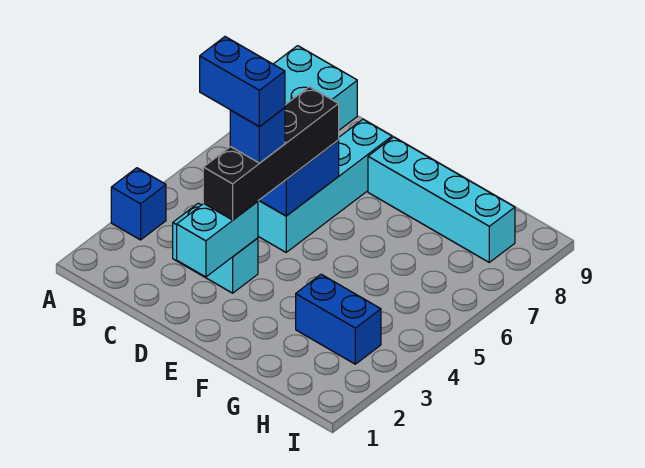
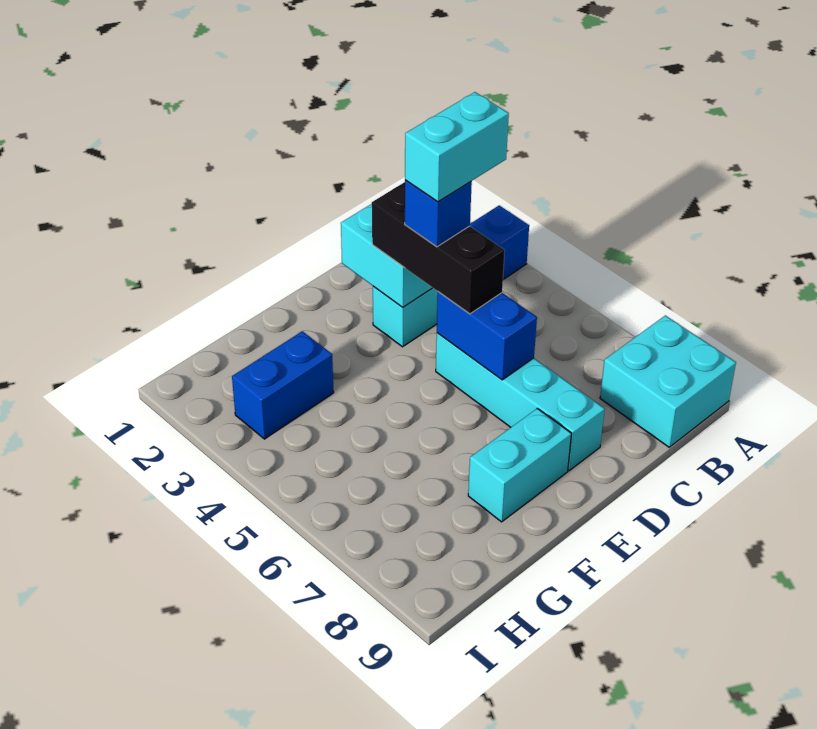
blue brick C4:D4 level 5 -> cyan brick C4:D4 level 5
black brick D3:D6 level 3 -> black brick D3:D5 level 3
cyan brick E8:H8 level 1 -> cyan brick E8:F8 level 1

